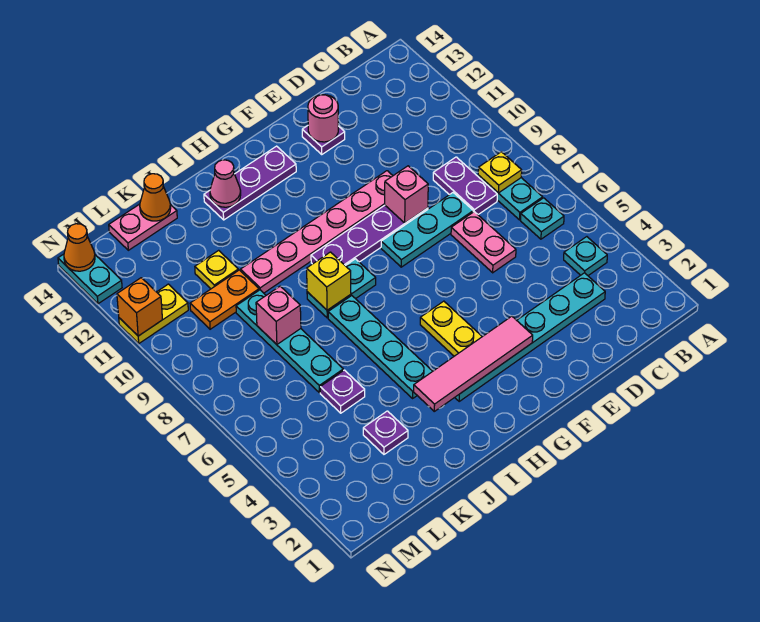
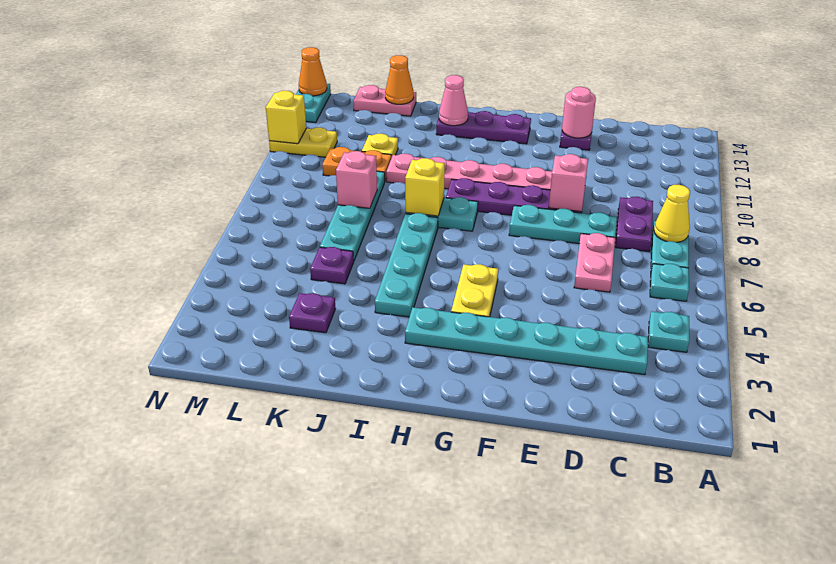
yellow plate B8 level 2 -> yellow cone B8 level 2
pink tile F3:I3 level 2 -> none
orange brick N11 level 2 -> yellow brick N11 level 2

